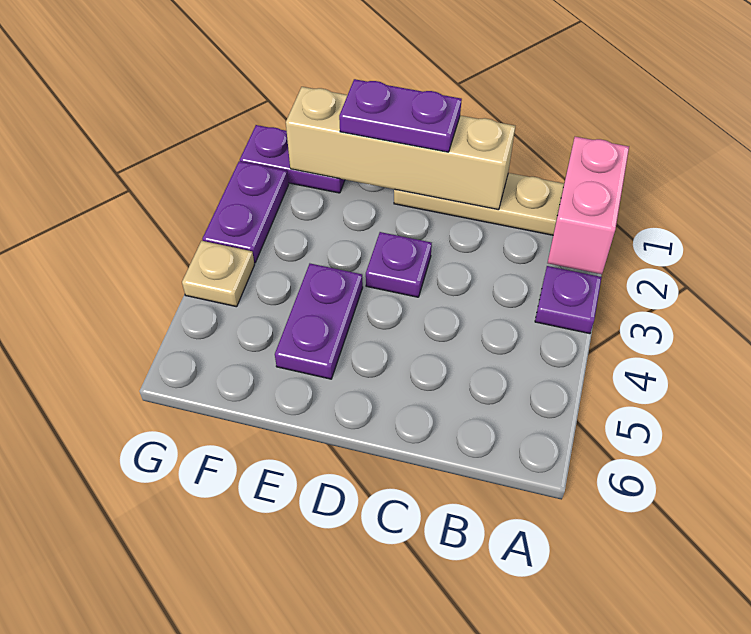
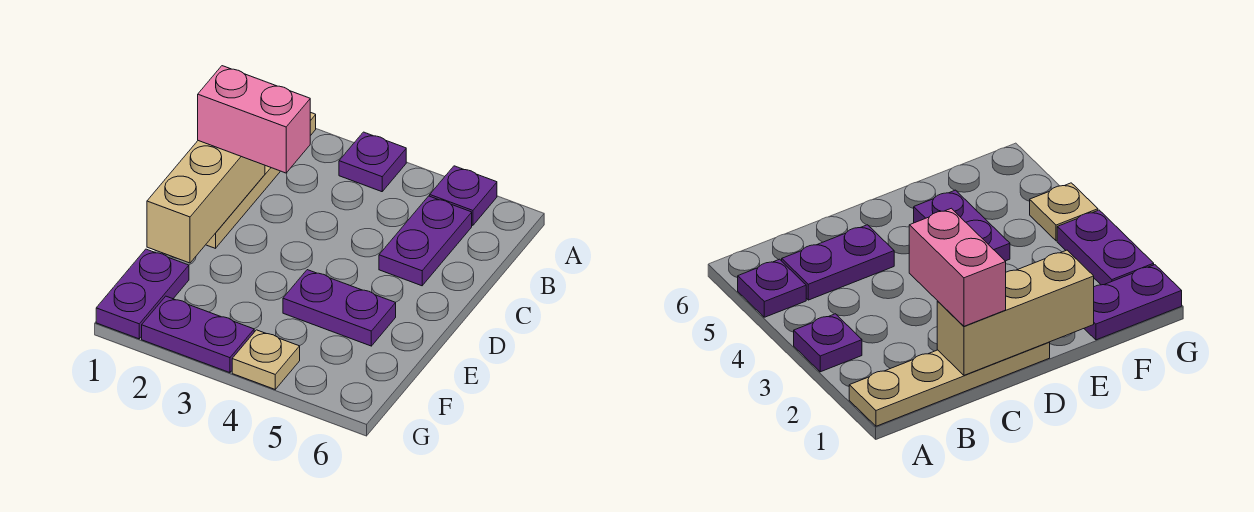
pink brick A1:A2 level 2 -> pink brick C1:C2 level 3
tan brick C1:F1 level 2 -> tan brick C1:E1 level 2
purple plate D1:E1 level 3 -> purple plate B5:C5 level 1
purple plate D3 level 1 -> purple plate A5 level 1

